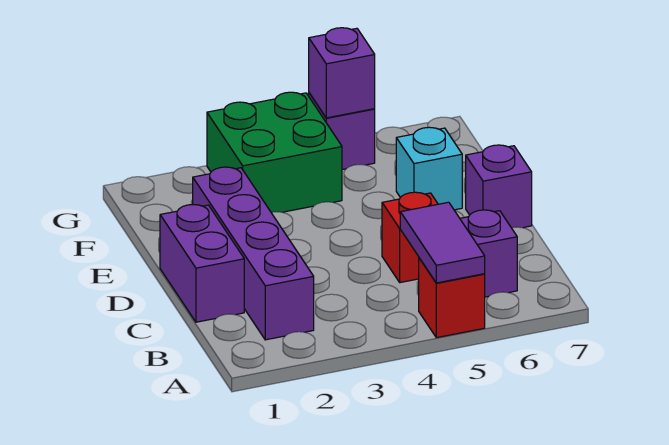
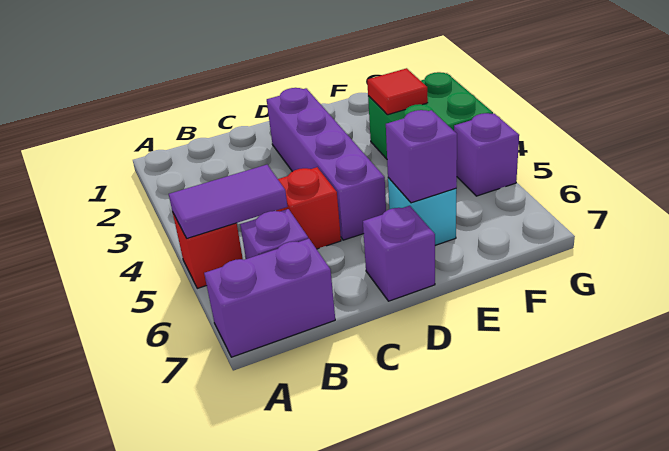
purple brick B2:E2 level 1 -> purple brick D2:D5 level 1
purple brick C1:D1 level 1 -> purple brick A7:B7 level 1
none -> red tile F3 level 2
purple brick G5 level 2 -> purple brick E6 level 2

